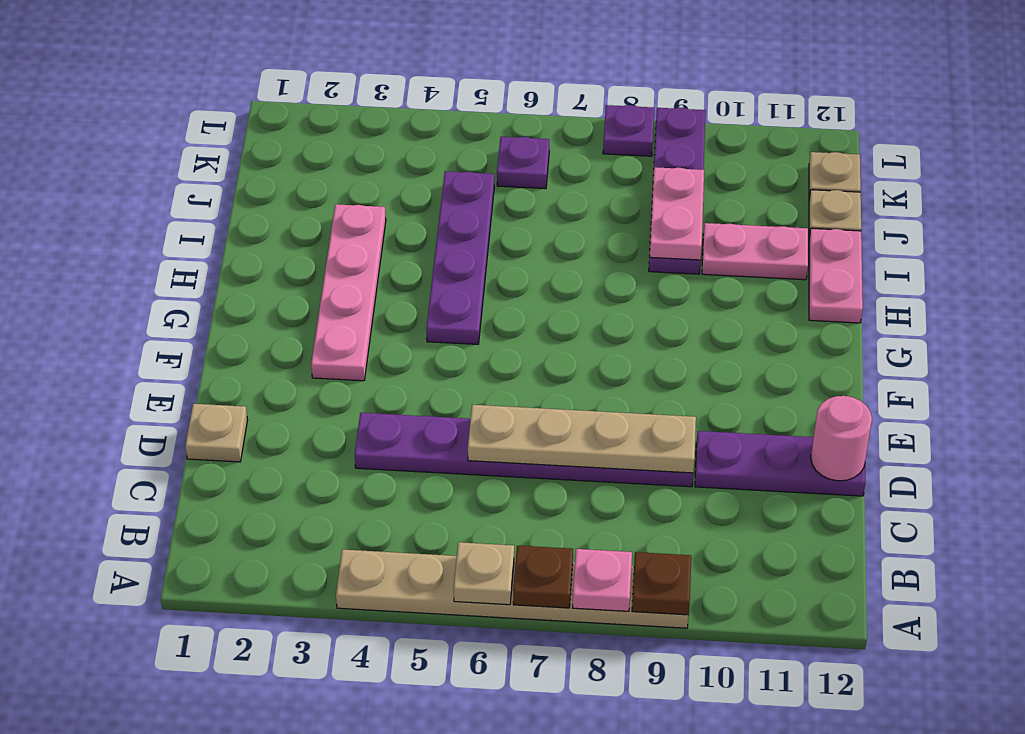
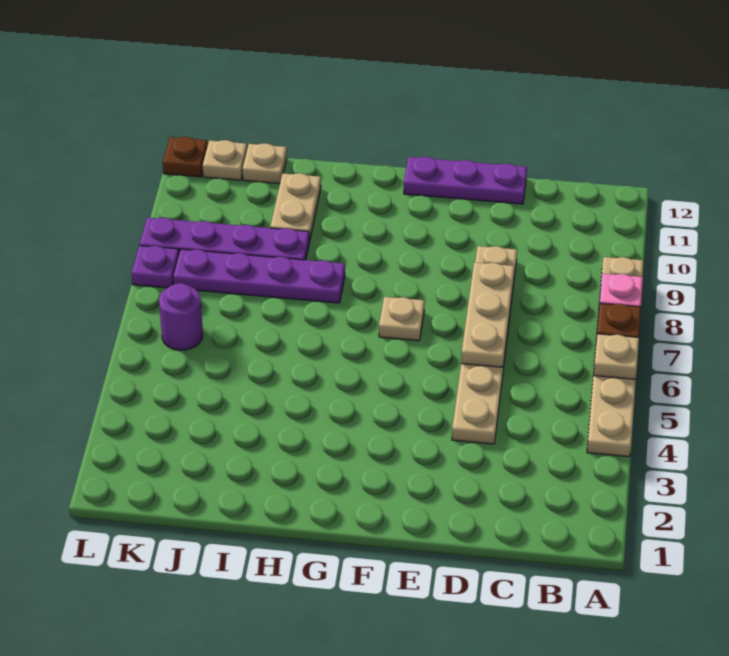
brown plate A9 level 2 -> brown plate L12 level 1
tan plate D1 level 1 -> tan plate F7 level 1
purple plate D4:D9 level 1 -> tan plate D4:D9 level 1
tan plate D6:D9 level 2 -> tan plate D6:D8 level 2
purple plate D10:D12 level 1 -> purple plate D12:F12 level 1
pink round brick D12 level 2 -> none
pink plate F3:I3 level 1 -> none
purple plate G5:J5 level 1 -> purple plate H8:K8 level 1
pink plate H12:I12 level 1 -> none
pink plate I9:J9 level 2 -> none
pink plate I10:I11 level 1 -> tan plate I10:I11 level 1
purple plate K6 level 1 -> purple round brick K6 level 1

